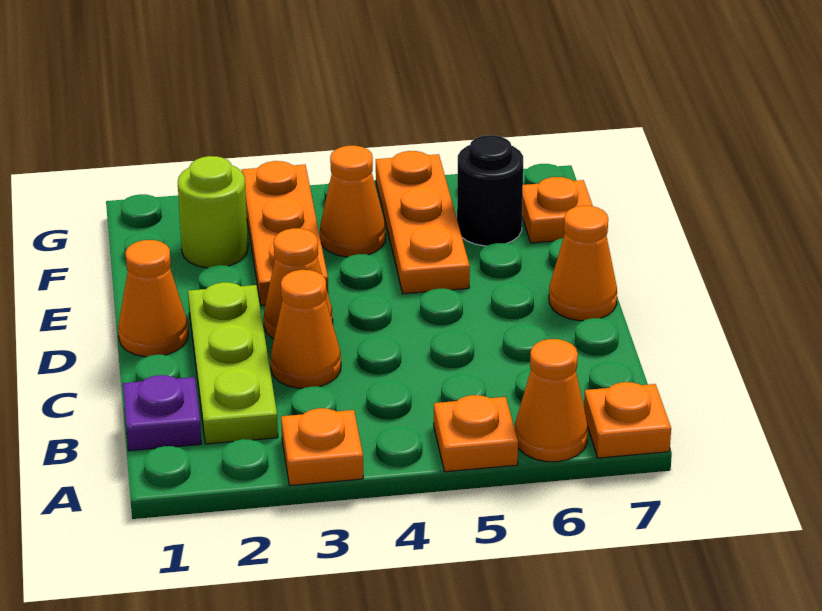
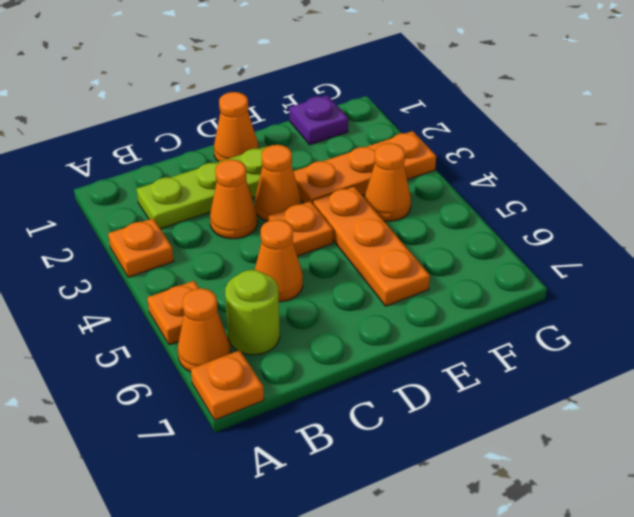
purple plate B1 level 1 -> purple plate F1 level 1
orange cone D7 level 1 -> orange cone C5 level 1
orange plate E5:G5 level 1 -> orange plate E4:E6 level 1
lime round brick F2 level 1 -> lime round brick B6 level 1
black round brick F6 level 1 -> none
orange plate F7 level 1 -> orange plate D4 level 1

